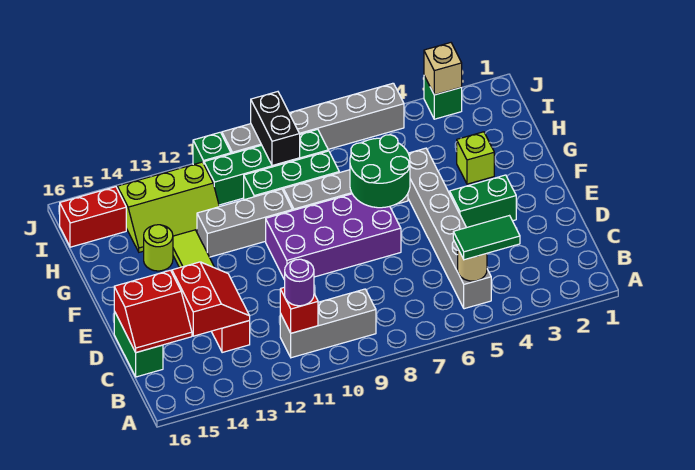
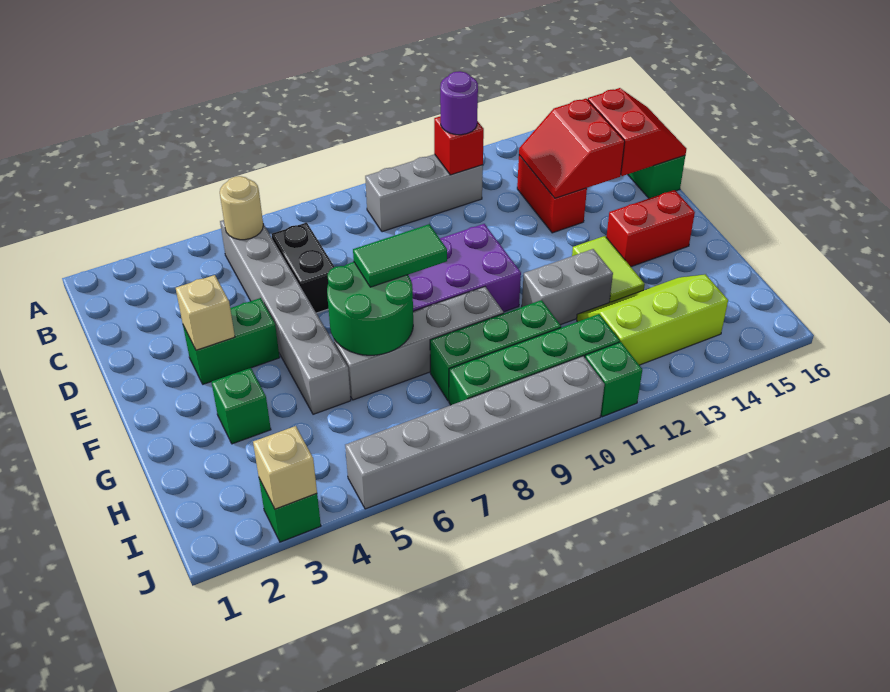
green tile B4:B5 level 3 -> green tile F7:F8 level 3
red slope C15:D16 level 2 top D -> red slope C15:D16 level 2 top 15
none -> tan brick E3 level 2
lime brick G3 level 1 -> green brick G3 level 1
grey brick G10:G12 level 1 -> grey brick G11:G12 level 1
lime round brick G14 level 1 -> none
black brick I9:J9 level 2 -> black brick C6:D6 level 1
red brick I15:I16 level 1 -> red brick F14:F15 level 1

